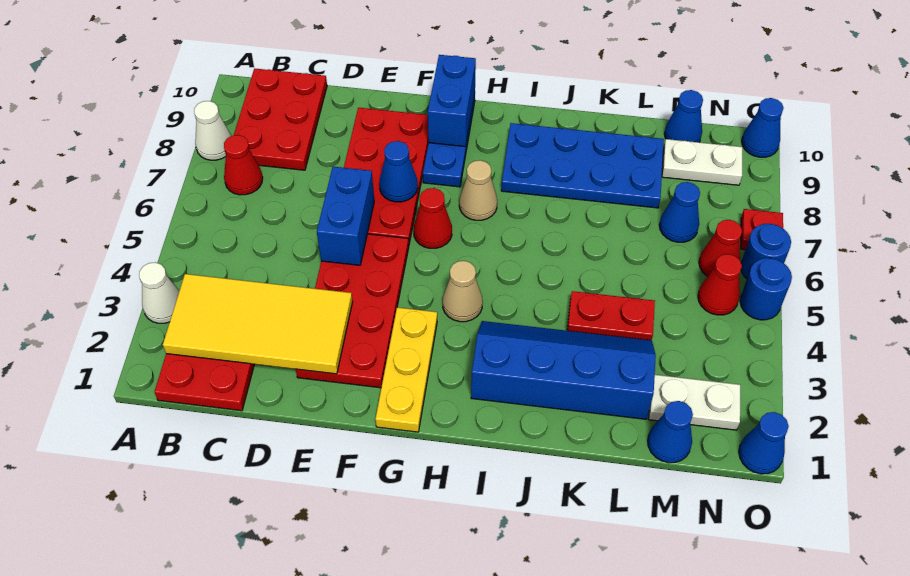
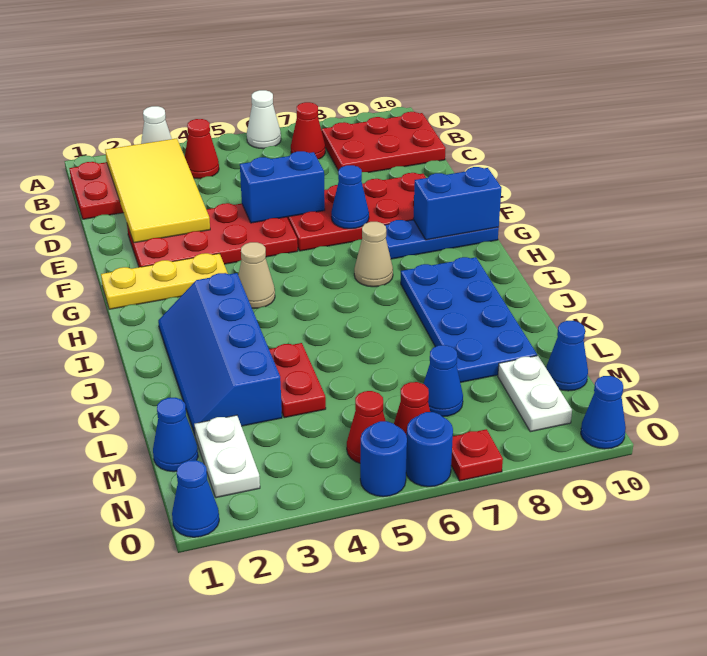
white cone A8 level 1 -> white cone A6 level 1
red cone G6 level 1 -> red cone B4 level 1
blue slope I2:L3 level 1 top 2 -> blue slope I2:L3 level 1 top 3

